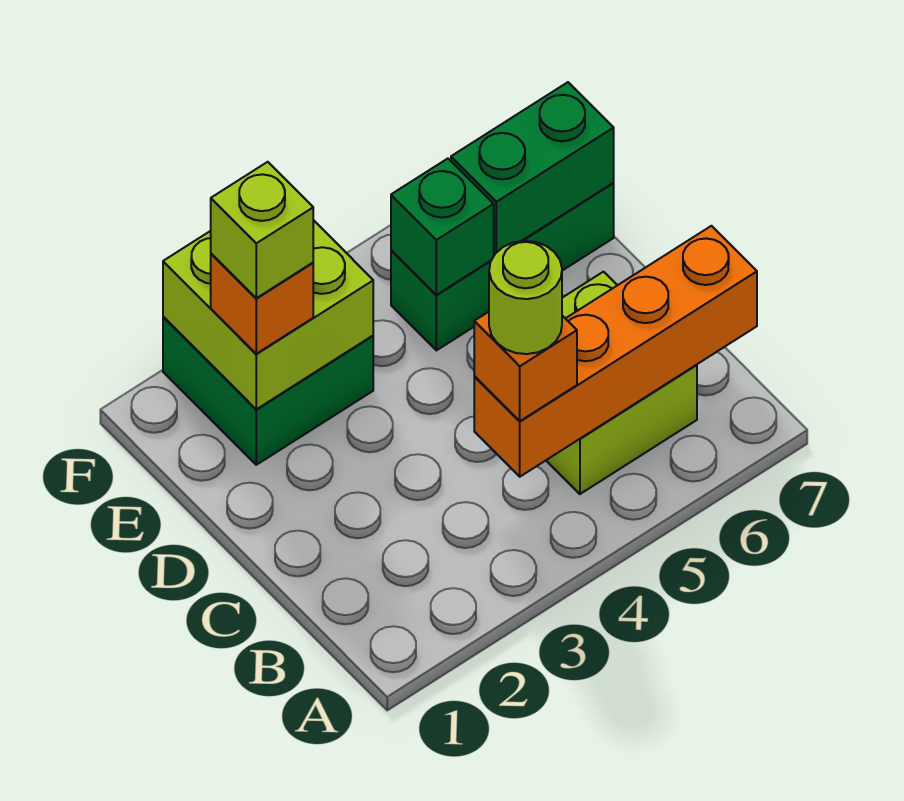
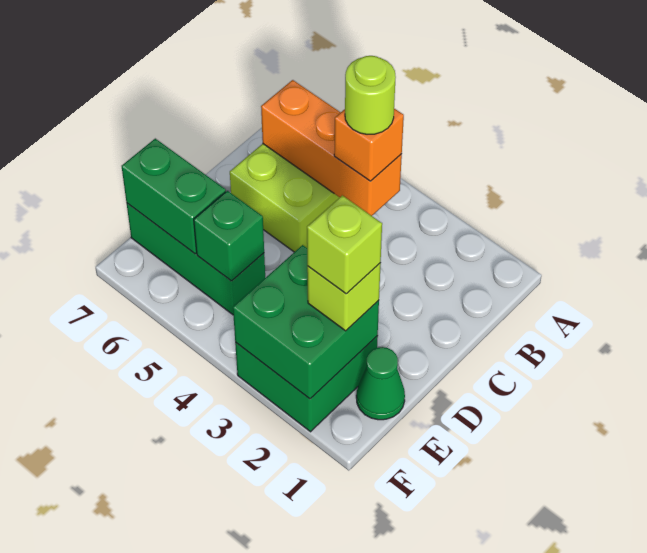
orange brick B4:B7 level 2 -> orange brick B4:B6 level 2
none -> green cone E1 level 1
lime brick E2:F3 level 2 -> green brick E2:F3 level 2
orange brick E2 level 3 -> lime brick E2 level 3

